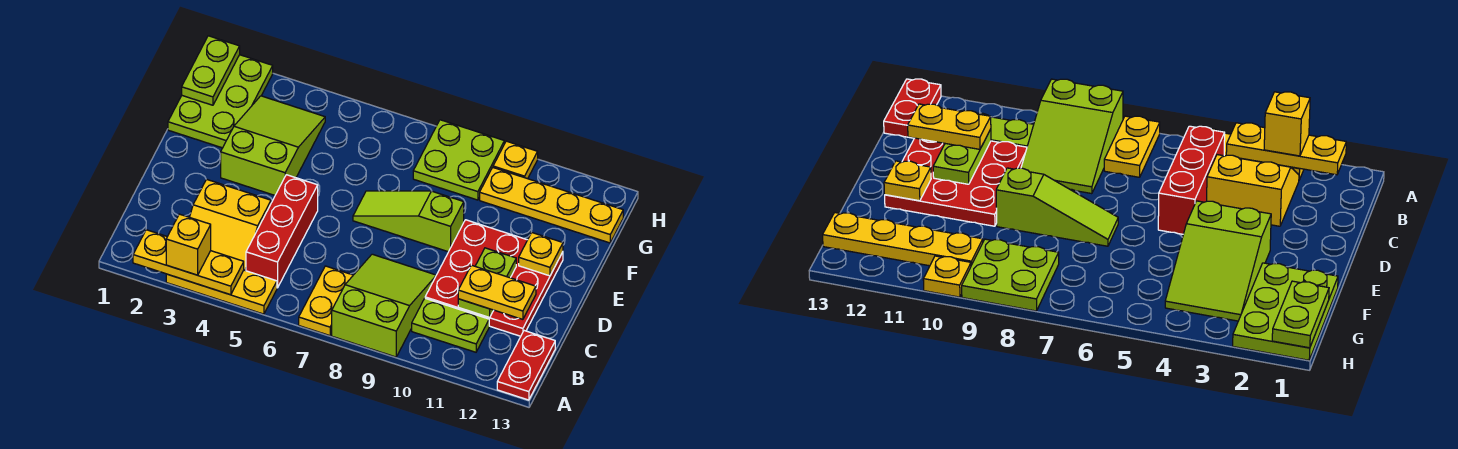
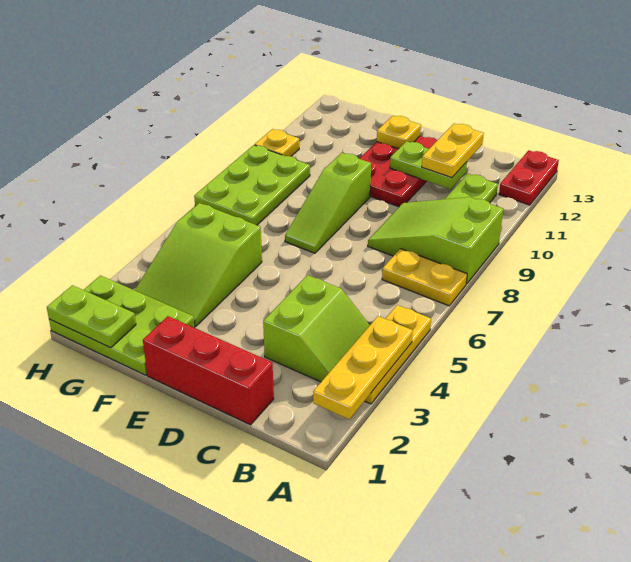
yellow brick A3 level 3 -> none
red plate A13:B13 level 1 -> red plate A12:A13 level 1
yellow slope B3:C4 level 1 top C -> lime slope B3:C4 level 1 top C
red brick B5:D5 level 1 -> red brick C1:E1 level 1
red plate C10:E12 level 1 -> red plate D10:E12 level 1
lime slope E3:G4 level 1 top E -> lime slope F3:G5 level 1 top 5
lime plate G8:H9 level 1 -> lime plate G7:H9 level 1
yellow plate G10:G13 level 1 -> none

